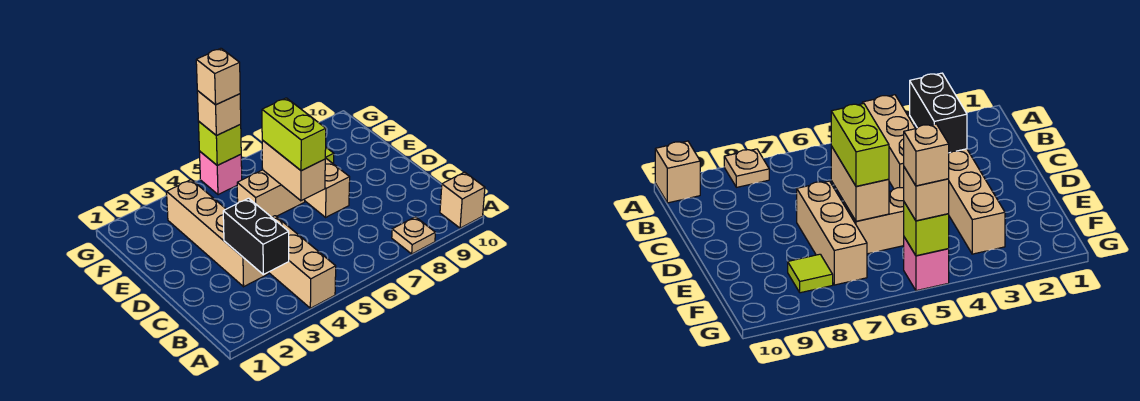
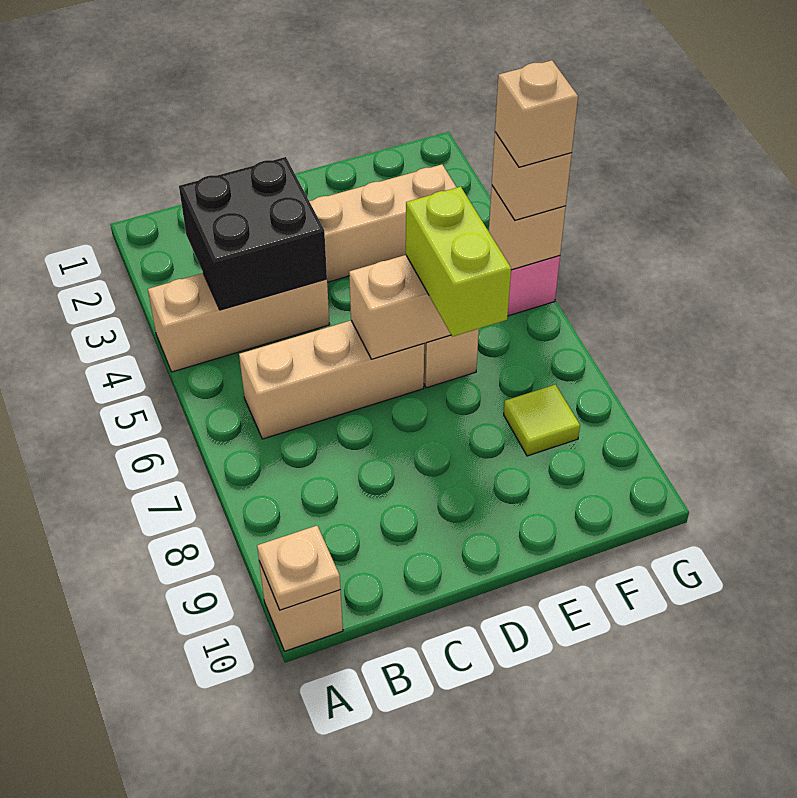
tan plate A8 level 1 -> tan plate A10 level 2
black brick B3:C3 level 2 -> black brick B3:C4 level 2
lime brick D6:E6 level 3 -> lime brick E6:E7 level 3
tan brick D7:F7 level 1 -> tan brick B6:D6 level 1
lime brick G5 level 2 -> tan brick G5 level 2

